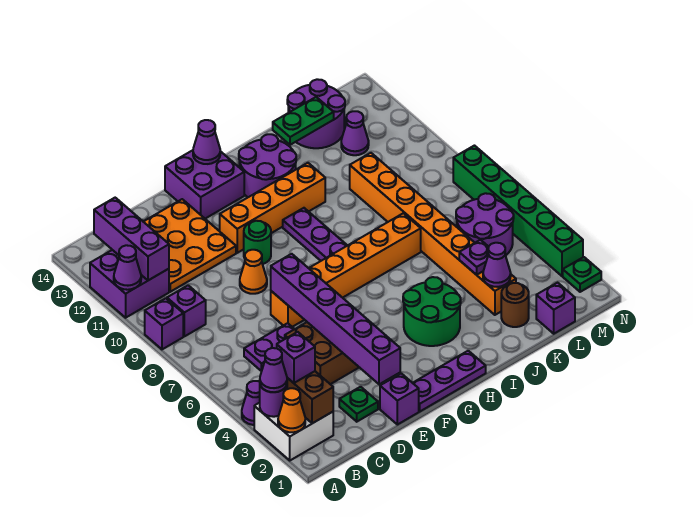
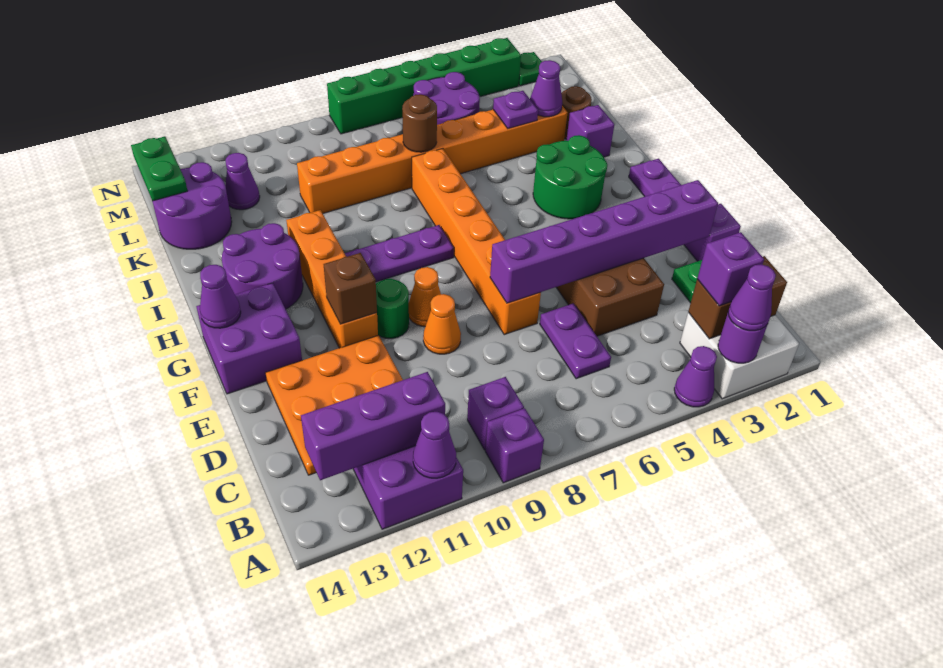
orange cone A2 level 2 -> orange cone F9 level 1
none -> brown brick F11 level 2
green plate J13:K13 level 2 -> green plate L14:M14 level 2
none -> brown round brick K7 level 2
purple brick L1 level 1 -> purple brick J2 level 1

